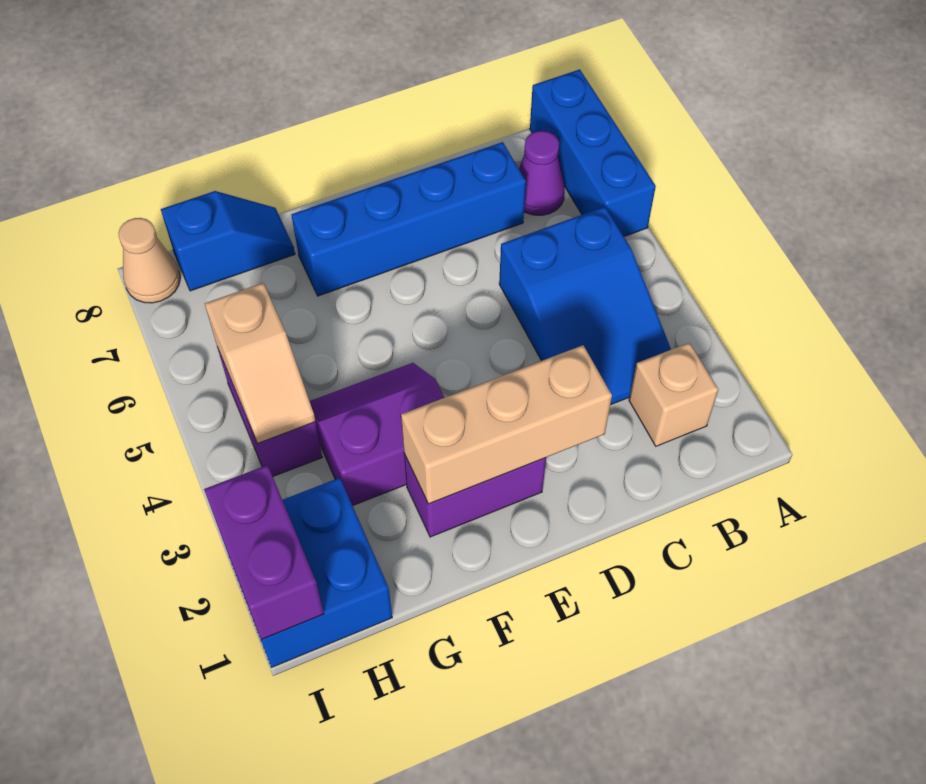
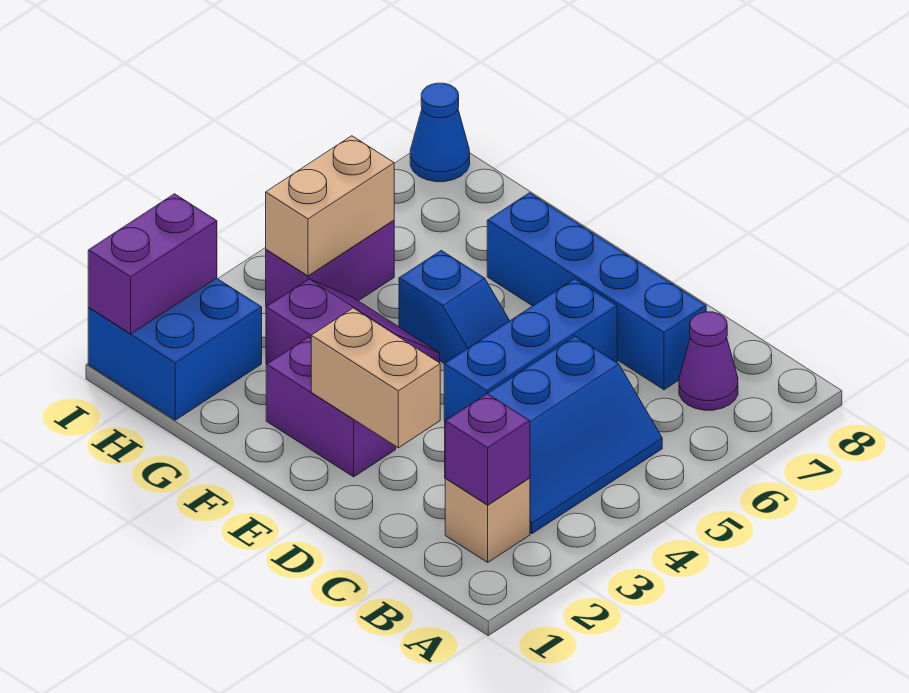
blue brick A6:A8 level 1 -> blue brick D4:D6 level 1
none -> purple brick B2 level 2
blue slope B3:C5 level 1 top 5 -> blue slope B3:C5 level 1 top C
tan brick D2:F2 level 2 -> tan brick D2:E2 level 2
blue slope G8:H8 level 1 top H -> blue slope E5:F5 level 1 top F
tan slope H4:H5 level 2 top 5 -> tan brick H4:H5 level 2
tan cone I8 level 1 -> blue cone I8 level 1

